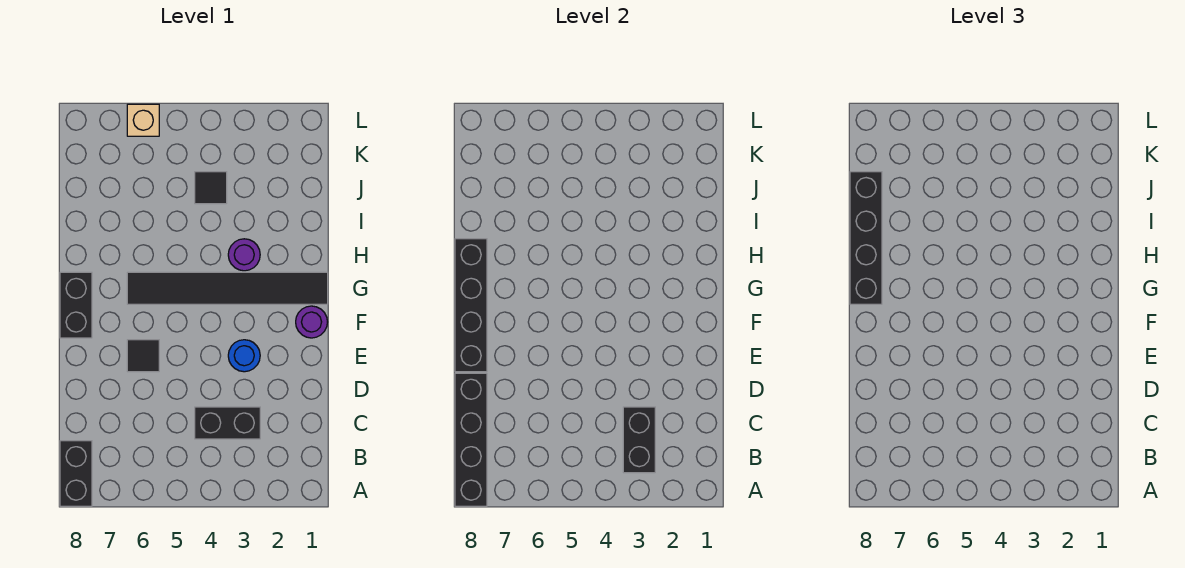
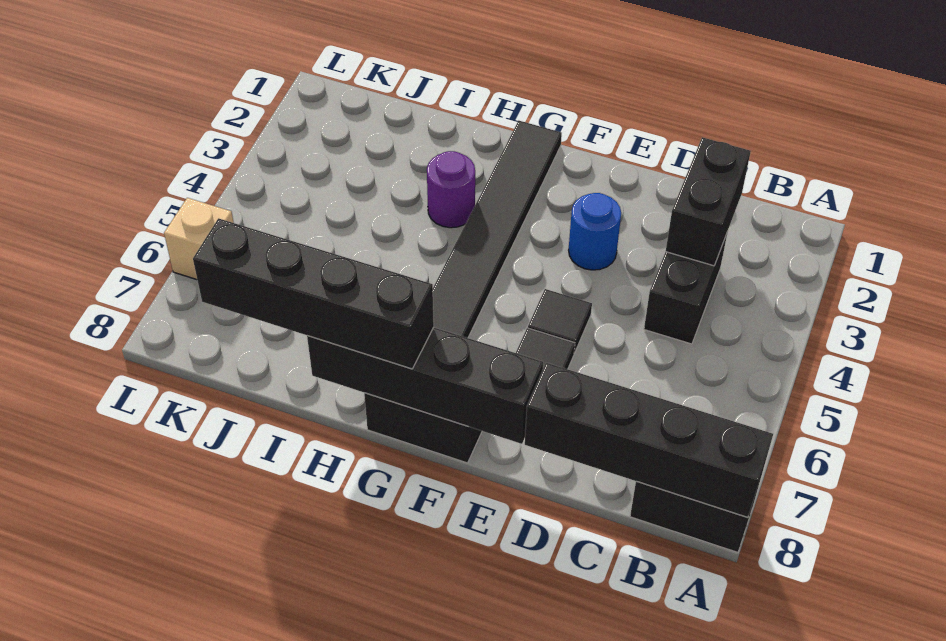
black brick B3:C3 level 2 -> black brick C2:C3 level 2
purple round brick F1 level 1 -> none
black tile J4 level 1 -> black tile E5 level 1

